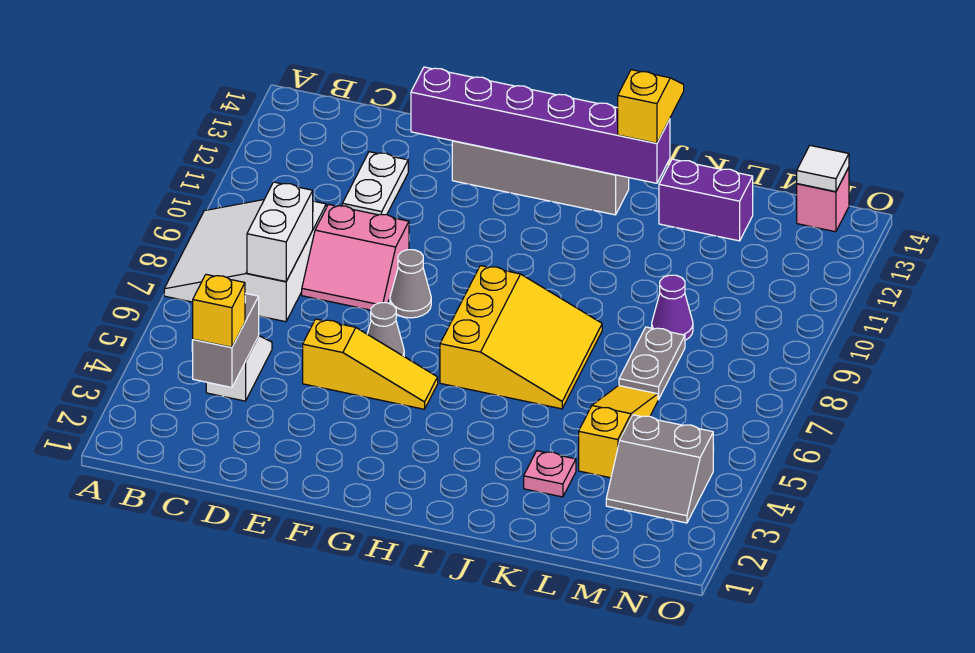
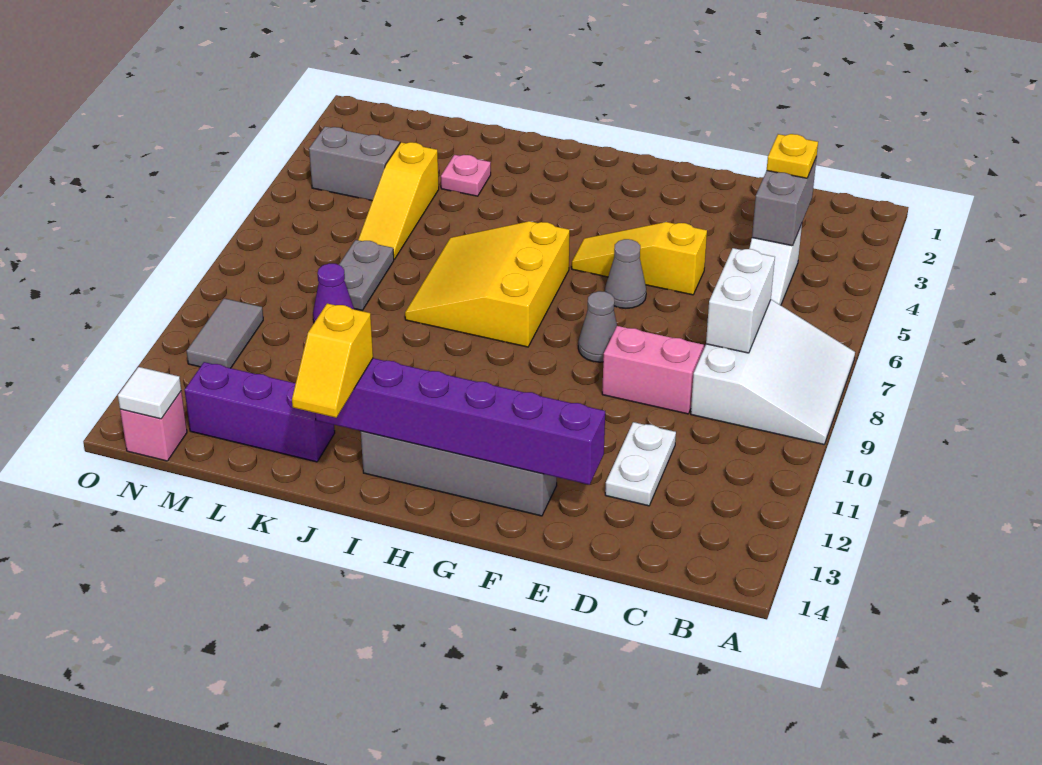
yellow brick C3 level 3 -> yellow plate C3 level 3
purple brick K13:L13 level 1 -> purple brick K13:M13 level 1
none -> grey tile N10:N11 level 1

